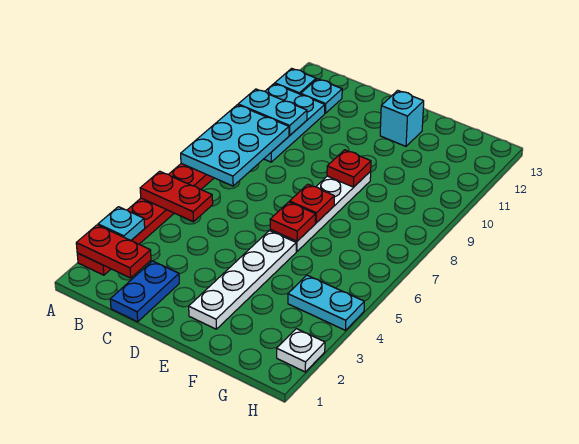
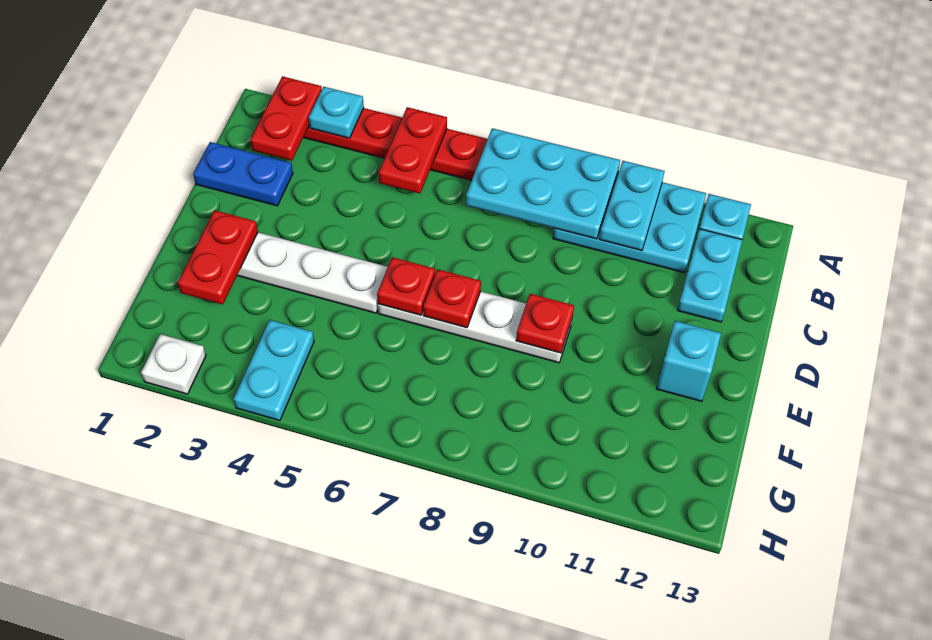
cyan plate B12 level 1 -> cyan plate B12:C12 level 1
none -> red plate E2:F2 level 2

